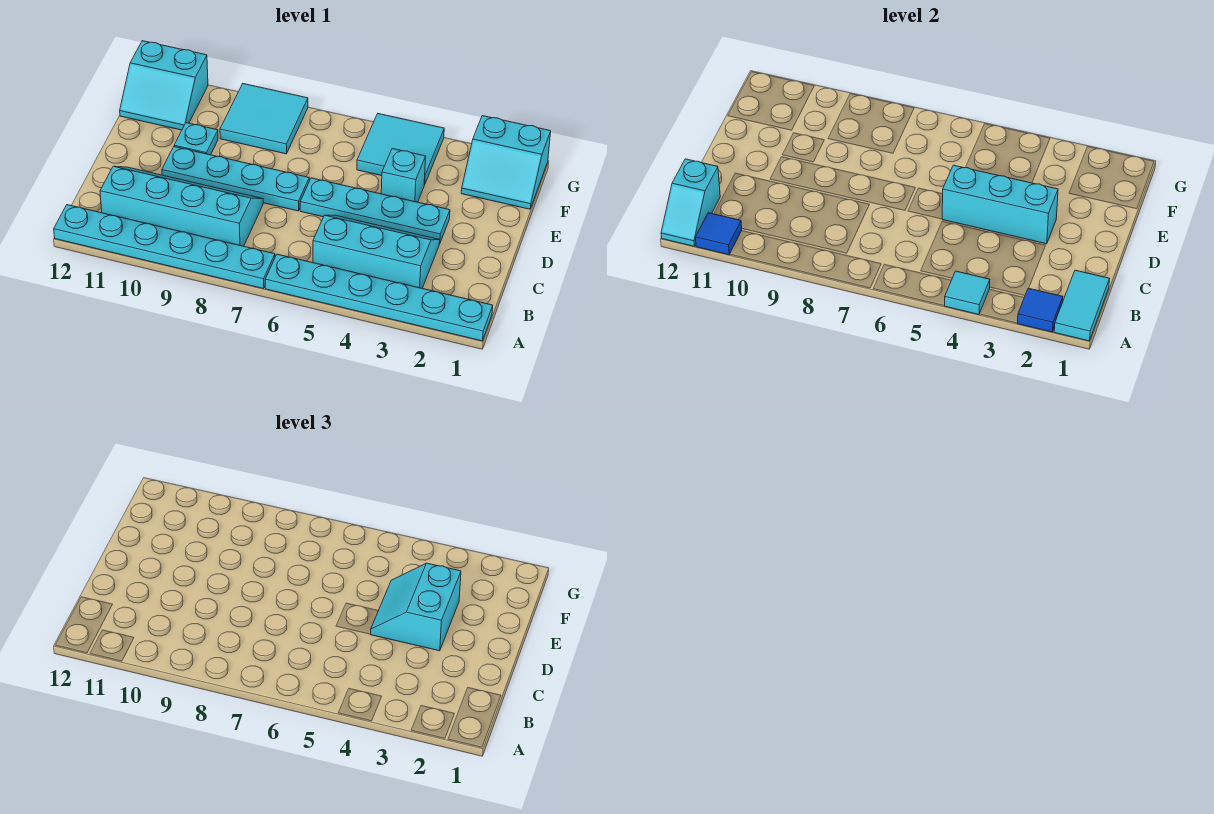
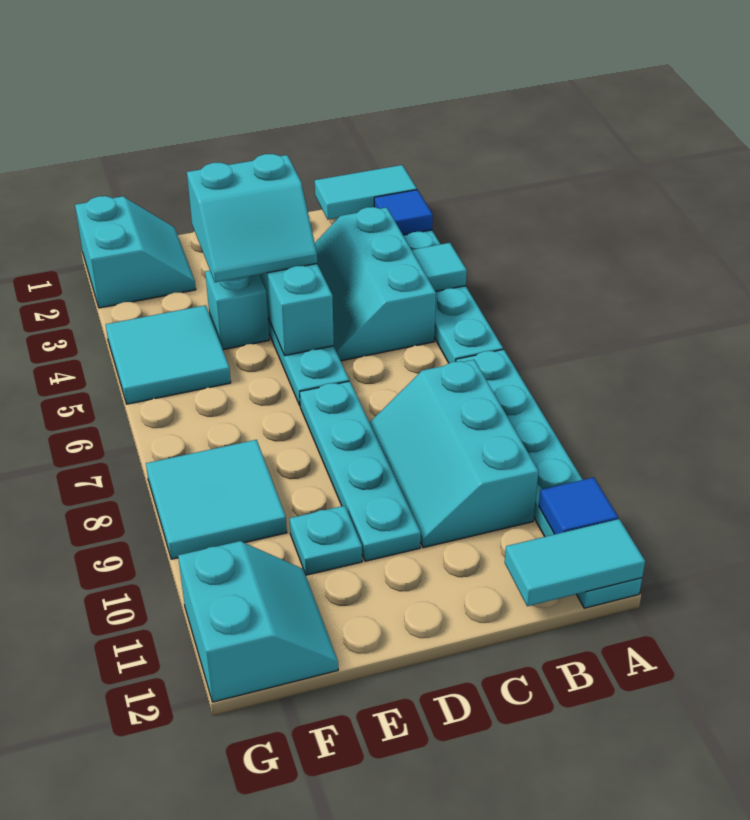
cyan slope A12:B12 level 2 top B -> cyan tile A12:B12 level 2
cyan slope B8:C11 level 1 top B -> cyan slope B8:C10 level 1 top B

